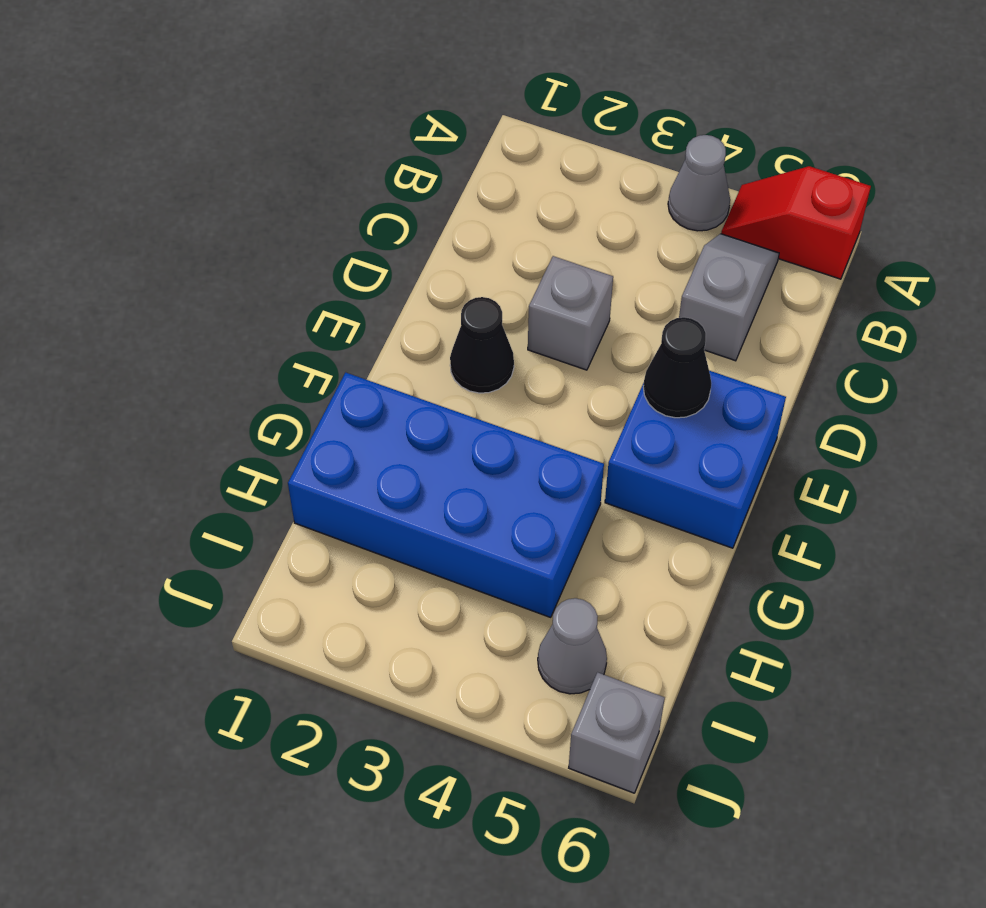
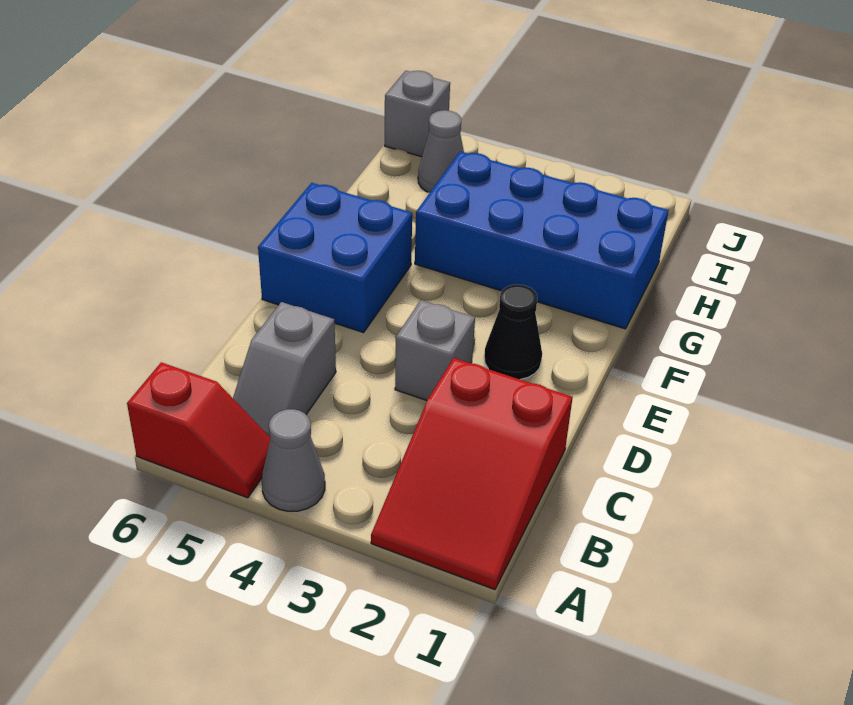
none -> red slope A1:C2 level 1 top C
black cone E5 level 2 -> none

